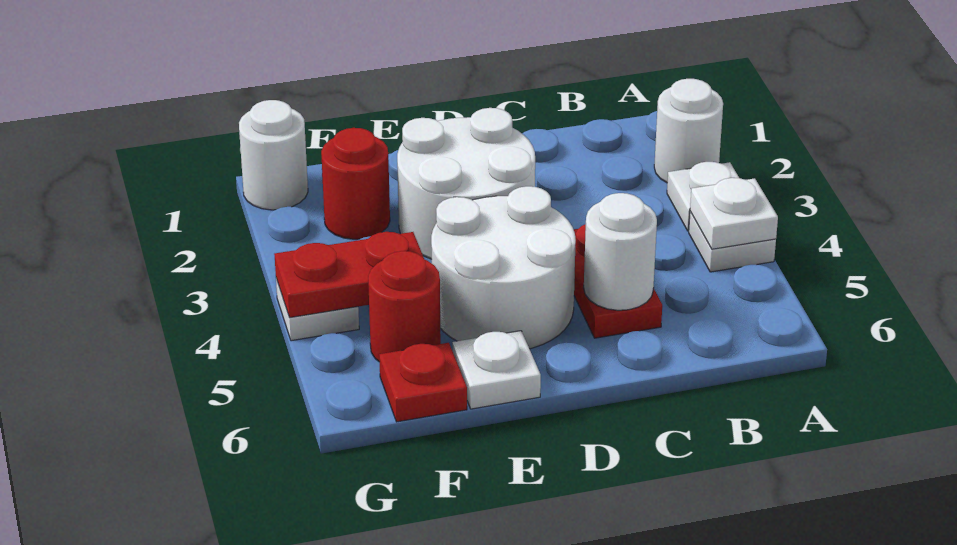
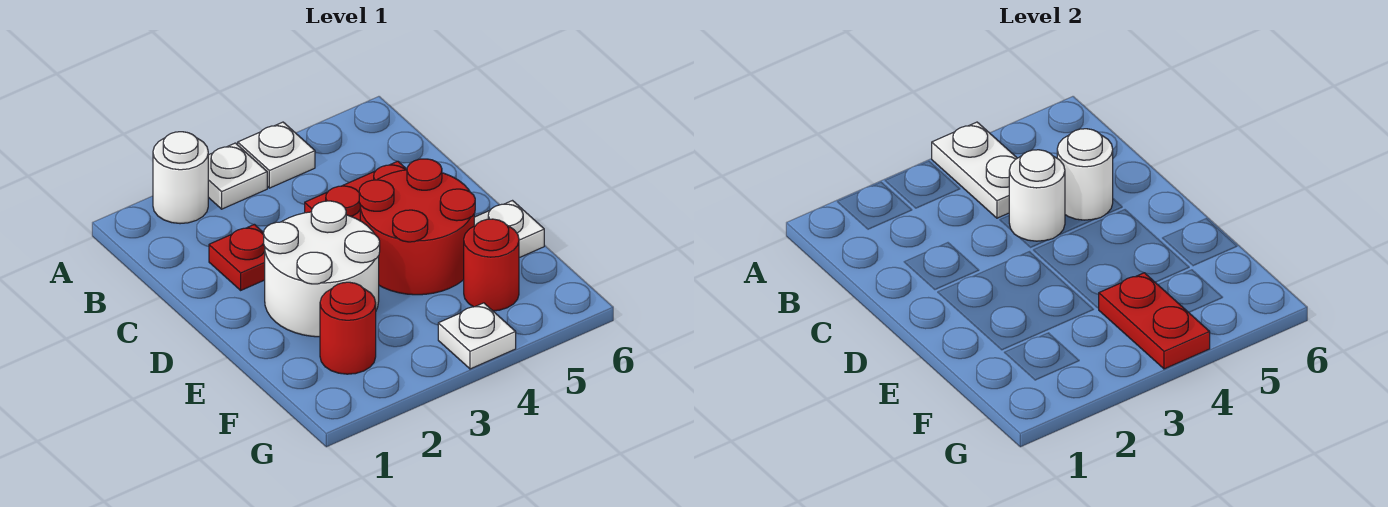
white plate A4 level 2 -> white plate A4:B4 level 2
white round brick D4:E5 level 1 -> red round brick D4:E5 level 1
red plate F6 level 1 -> red plate C2 level 1
white round brick G1 level 1 -> white round brick C4 level 2

